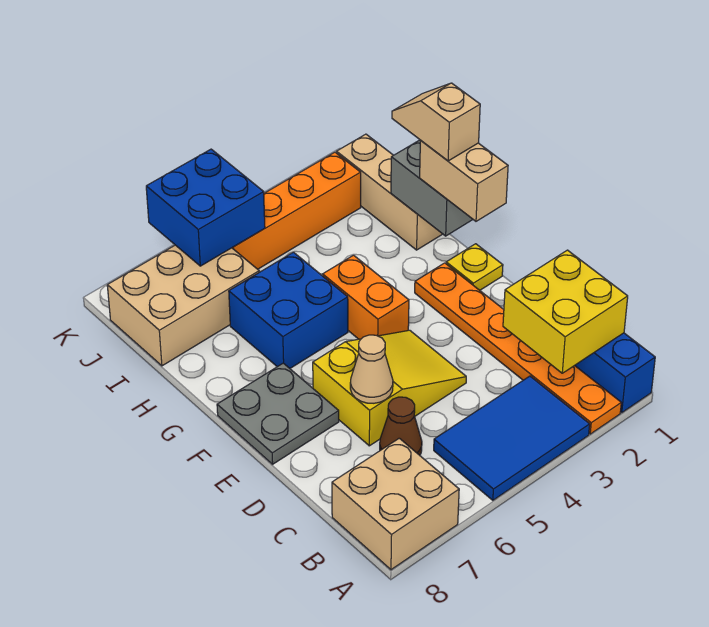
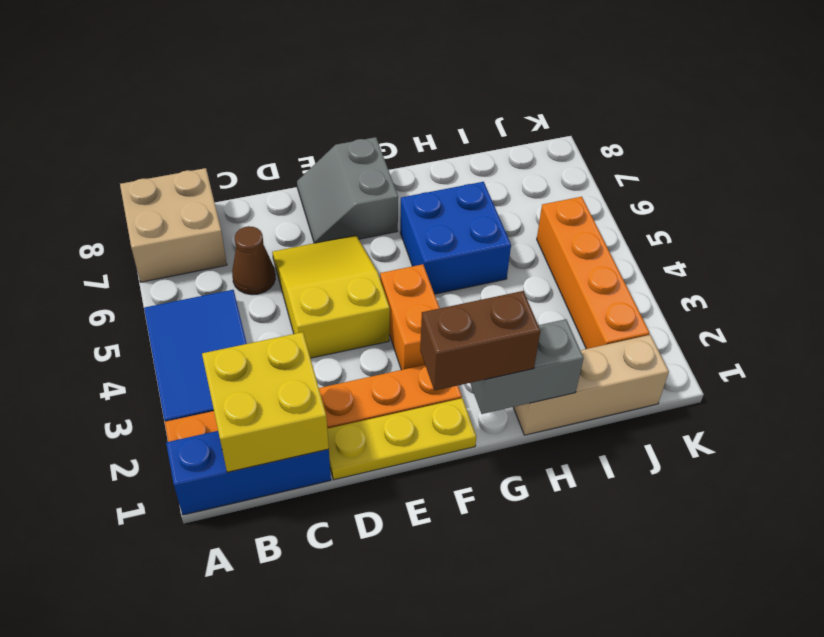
yellow slope D4:E6 level 1 top 6 -> yellow slope D4:E6 level 1 top 4
tan cone D6 level 2 -> none
grey plate E7:F8 level 1 -> grey slope E7:F8 level 1 top F
yellow plate F1 level 1 -> yellow plate D1:F1 level 1
tan brick F1:G1 level 3 -> brown brick F1:G1 level 3
orange brick F4:G4 level 1 -> orange brick F3:F4 level 1
tan slope G1:H1 level 4 top G -> none
tan brick I6:J8 level 1 -> none
blue brick J5:K6 level 2 -> none

